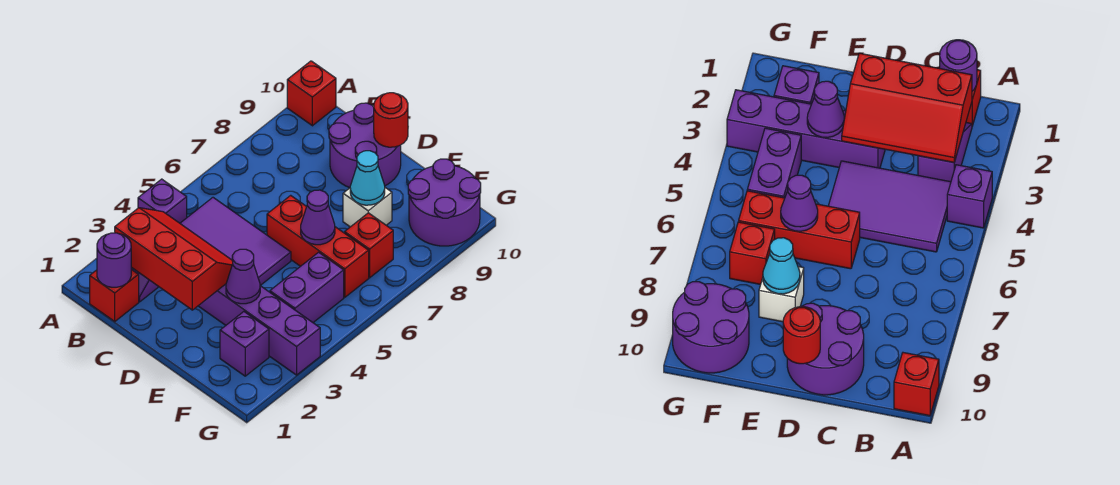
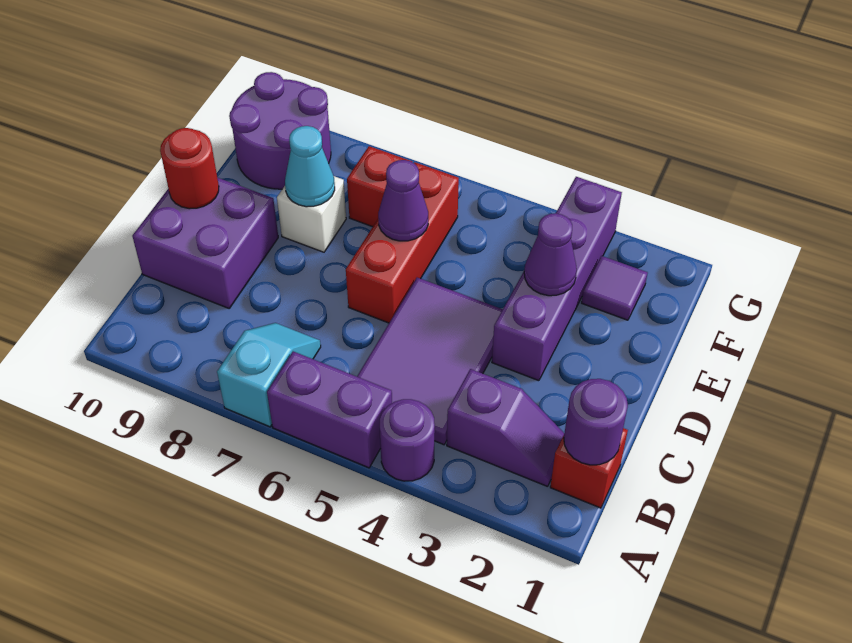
purple brick A4 level 1 -> purple round brick A4 level 1
none -> cyan slope A7:B7 level 1 top A
red brick A10 level 1 -> none
red slope B2:D3 level 2 top 2 -> none
purple round brick C9:D10 level 1 -> purple brick C9:D10 level 1
purple brick F2 level 1 -> purple tile F2 level 1
purple brick F4:F5 level 1 -> purple brick A5:A6 level 1

